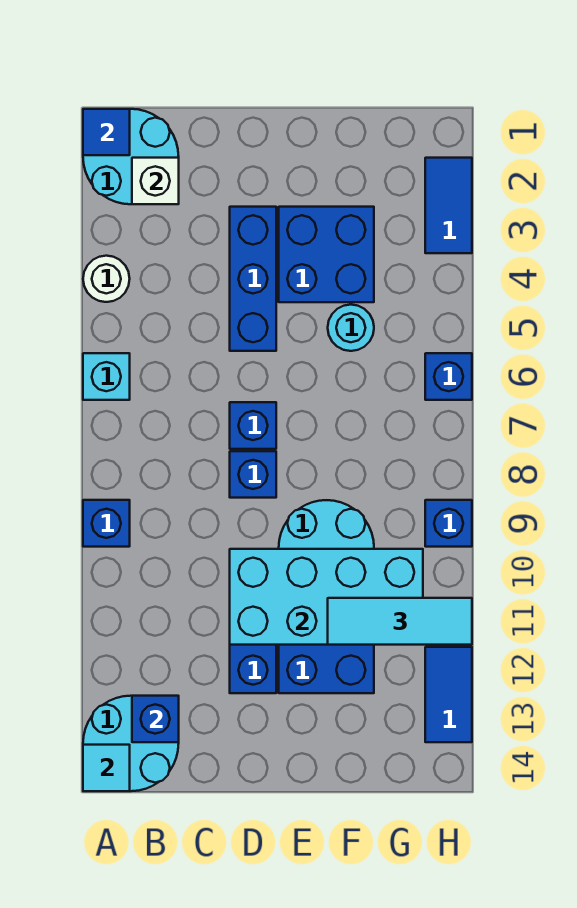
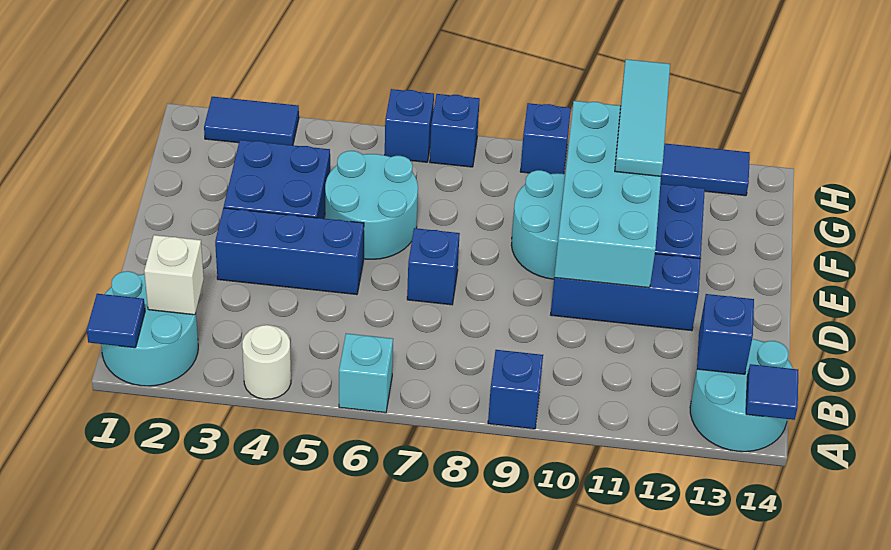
cyan tile A14 level 2 -> blue tile A14 level 2
blue brick D8 level 1 -> blue brick H7 level 1
cyan round brick F5 level 1 -> cyan round brick E5:F6 level 1

